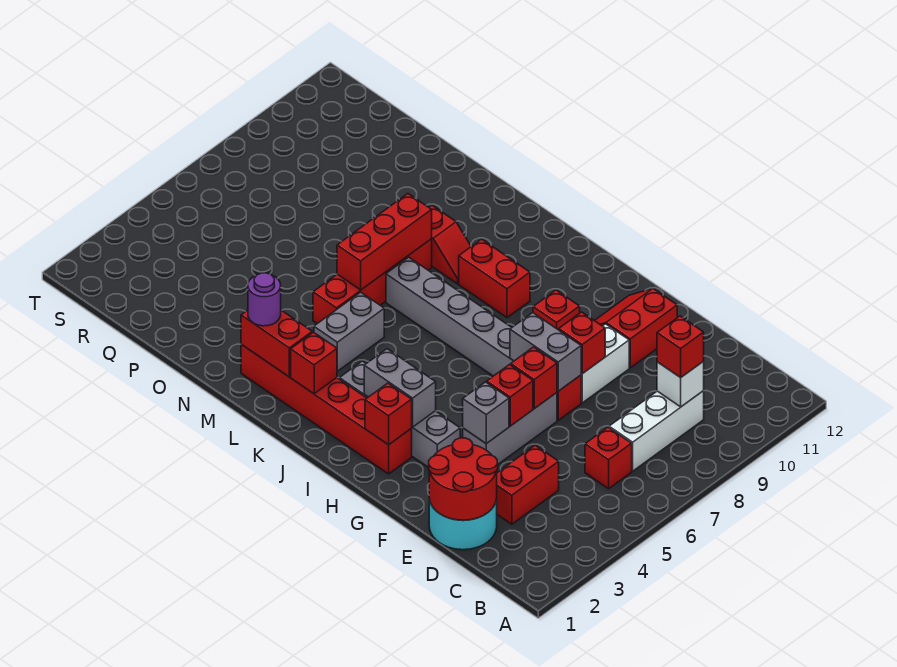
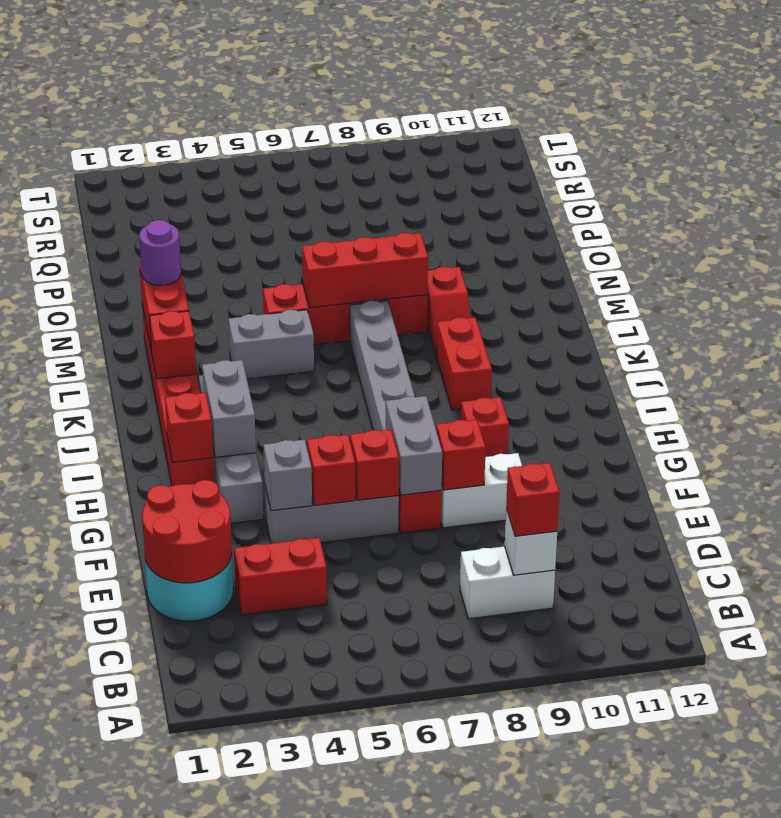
red brick C6 level 1 -> none
white brick C7:C9 level 1 -> white brick C8:C9 level 1
red slope F10:G11 level 1 top F -> none

